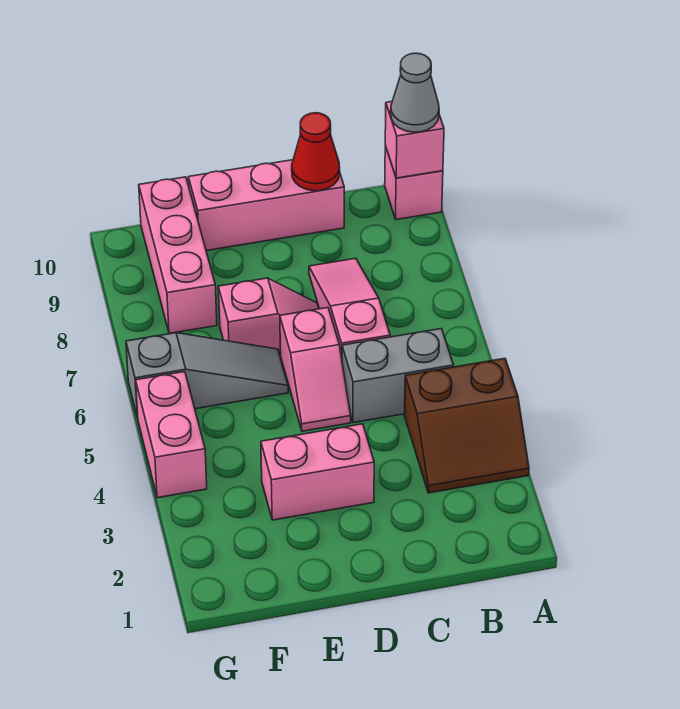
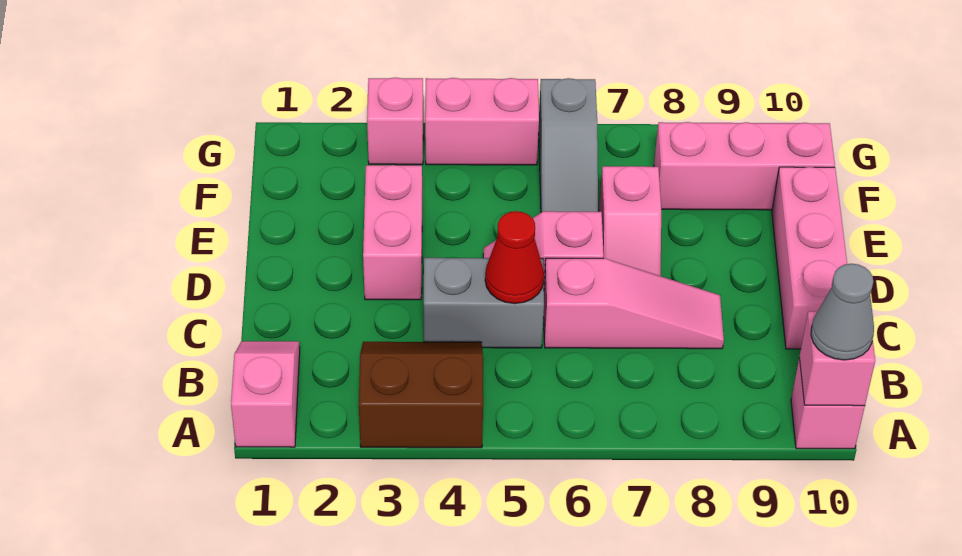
none -> pink slope A1:B1 level 1 top A
brown slope A3:B4 level 1 top 4 -> brown slope A3:B4 level 1 top A
grey brick B5:C5 level 1 -> grey brick C4:C5 level 1
red cone C10 level 2 -> red cone C5 level 2
none -> pink brick G3 level 1

